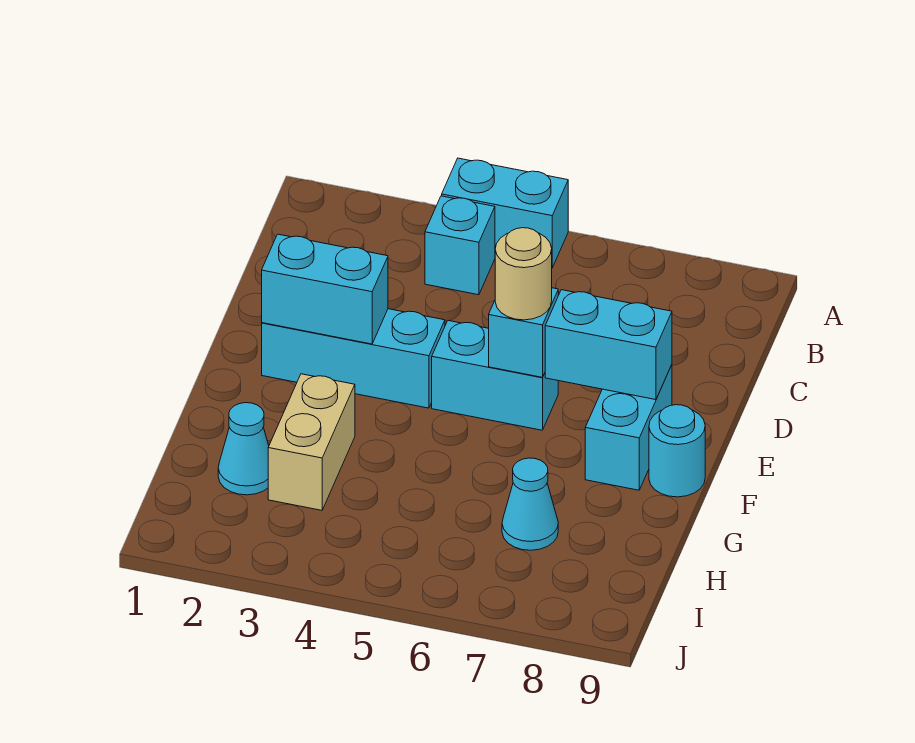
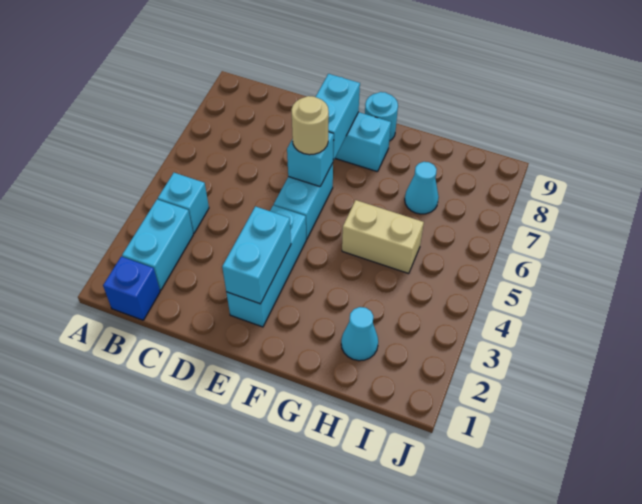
cyan brick A4:A5 level 1 -> cyan brick B2:B3 level 1
none -> blue brick B1 level 1
tan brick G3:H3 level 1 -> tan brick G5:H5 level 1

